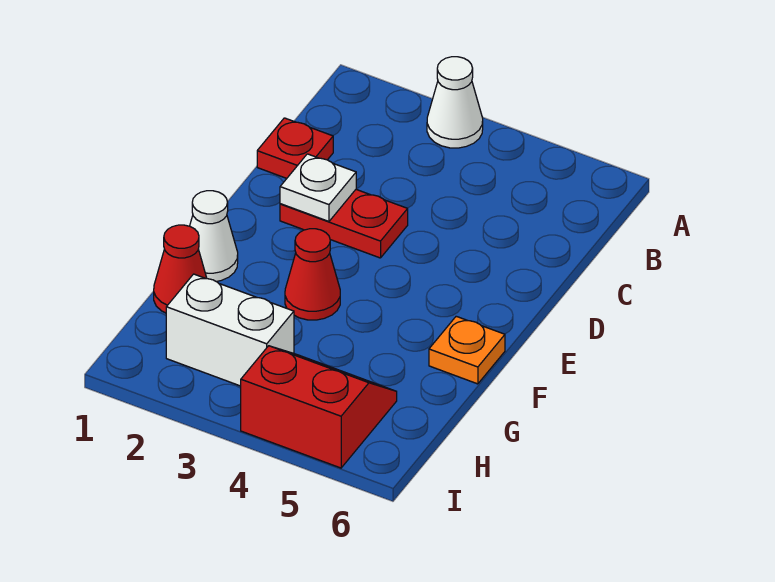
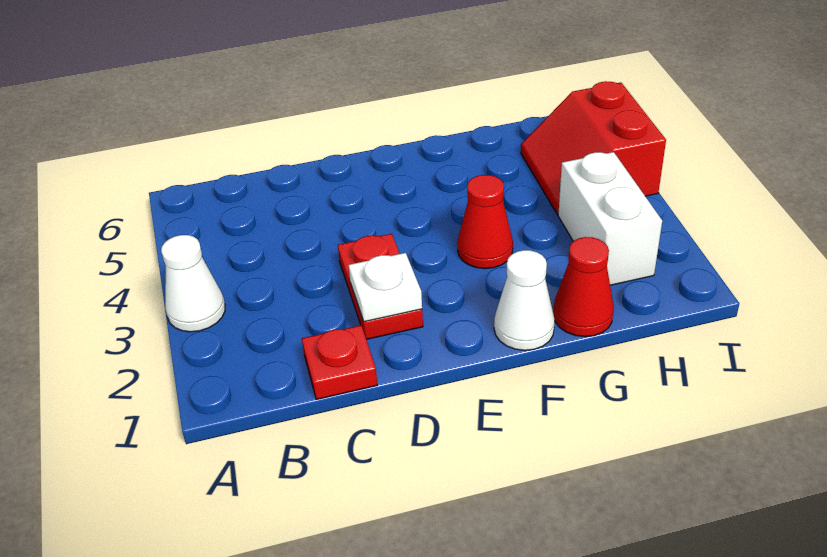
orange plate F6 level 1 -> none

